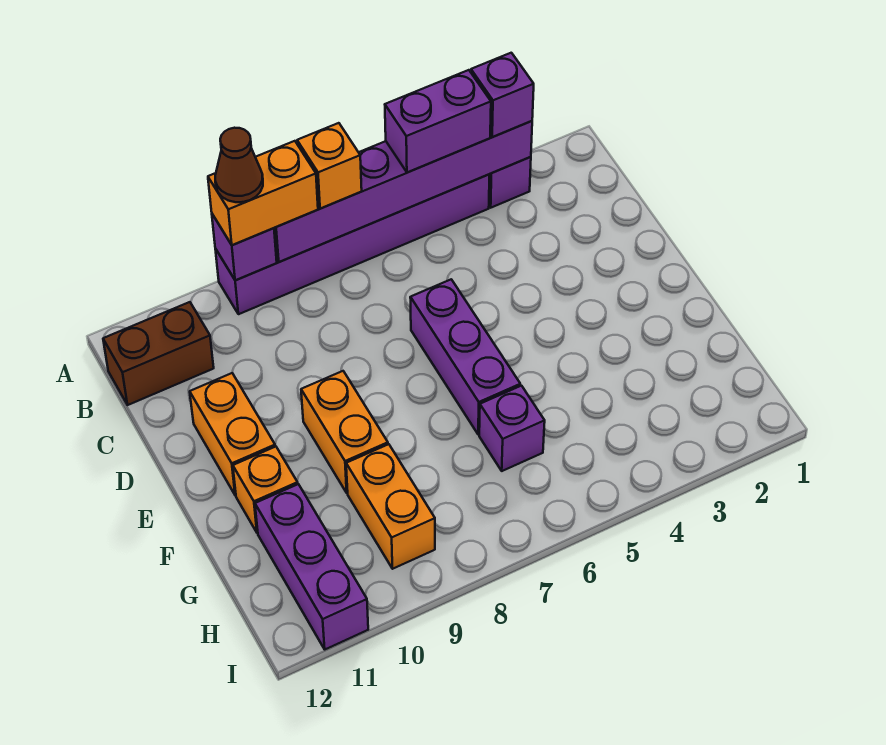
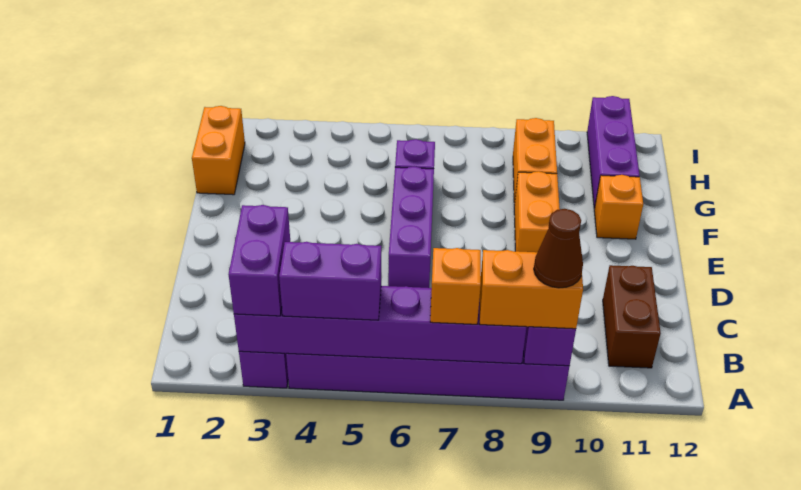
purple brick A3 level 3 -> purple brick A3:B3 level 3
brown brick B11:B12 level 1 -> brown brick B11:C11 level 1
orange brick D11:E11 level 1 -> orange brick G1:H1 level 1

